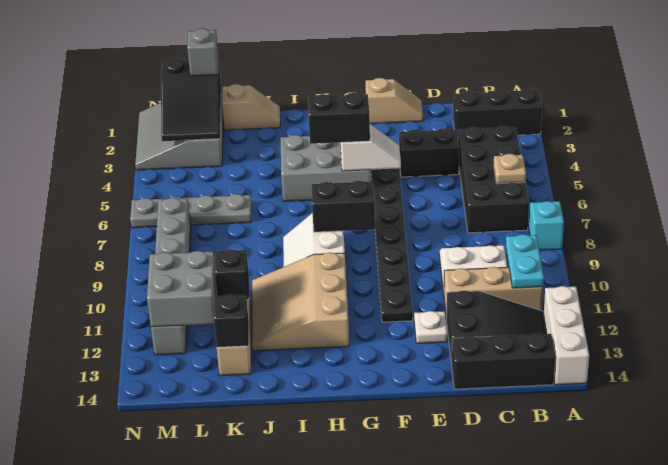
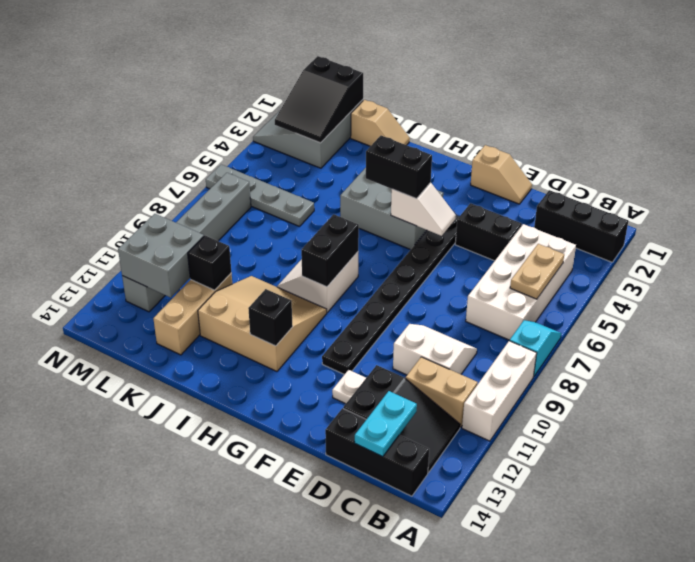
white brick A12:A14 level 1 -> white brick A9:A11 level 1
black brick B4:C7 level 1 -> white brick B4:C7 level 1
tan plate B6 level 2 -> tan plate B5:B6 level 2
cyan plate B10:B11 level 2 -> cyan plate C13:C14 level 2
tan brick B11:D11 level 1 -> tan brick B11:C11 level 1
black brick G8:H8 level 2 -> black brick H8:H9 level 2
tan slope H10:J12 level 1 top H -> tan slope H10:J12 level 1 top 12
black brick K13 level 2 -> black brick H12 level 2
grey brick L1 level 3 -> none

